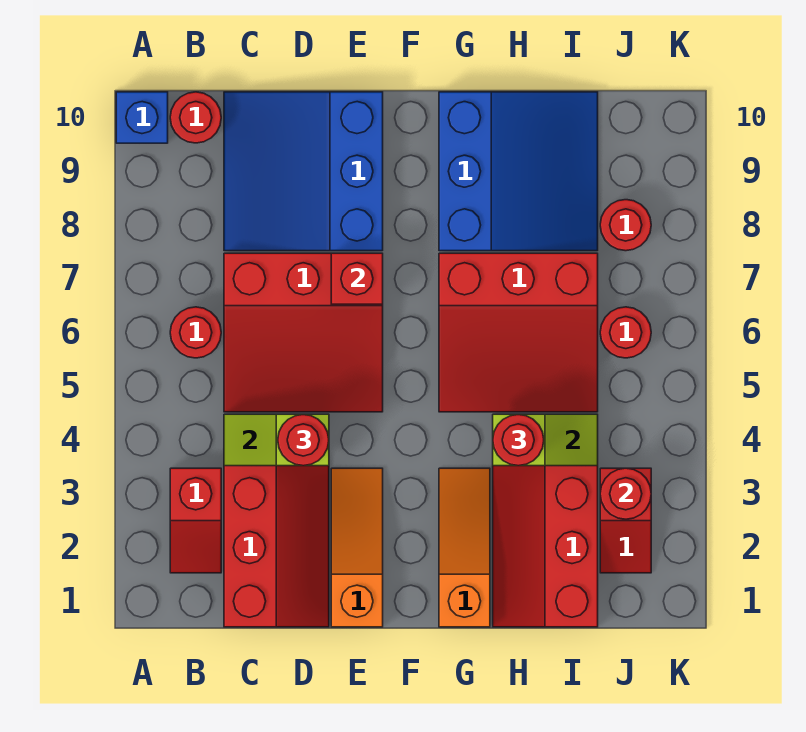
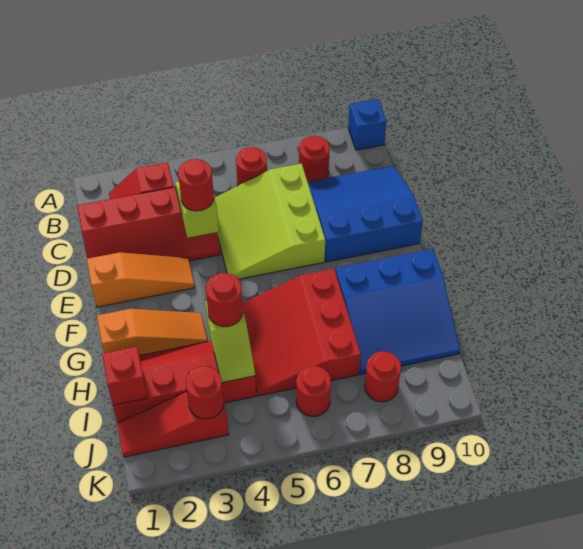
red round brick B10 level 1 -> red round brick B8 level 1
red slope C5:E7 level 1 top 7 -> lime slope C5:E7 level 1 top 7
red brick E7 level 2 -> red brick I1 level 2
red slope J2:J3 level 1 top 3 -> red slope J1:J3 level 1 top 3

